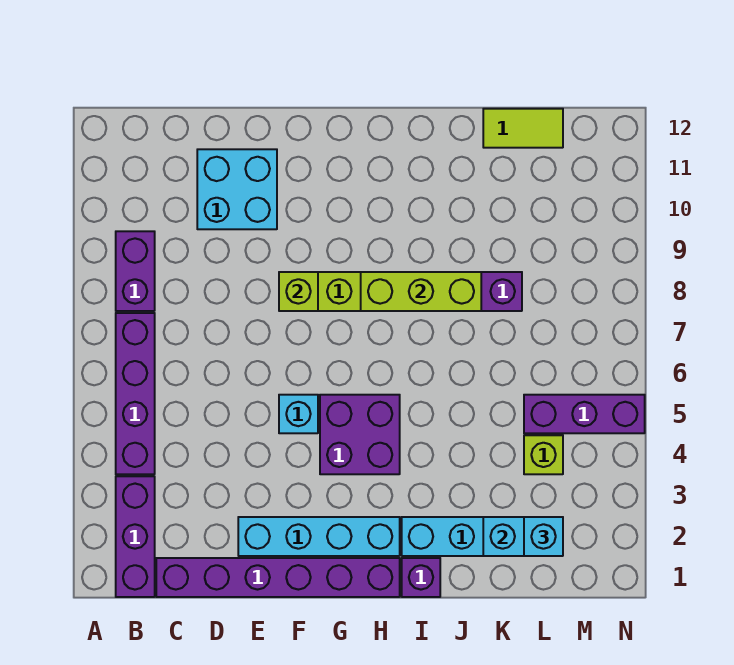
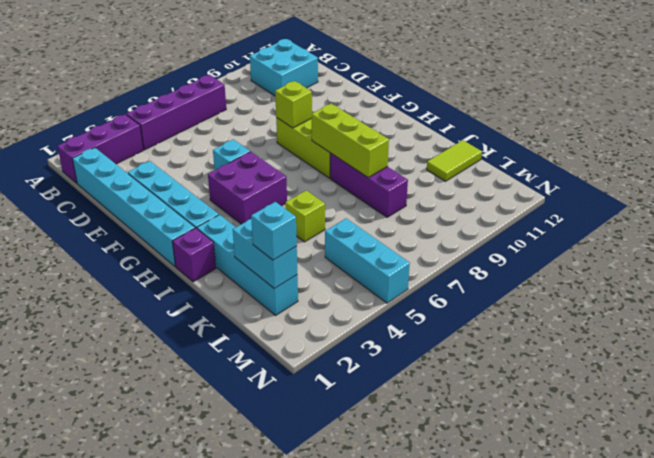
purple brick B8:B9 level 1 -> none
purple brick C1:H1 level 1 -> cyan brick C1:H1 level 1
cyan brick D10:E11 level 1 -> cyan brick B10:C11 level 1
lime tile K12:L12 level 1 -> lime tile K11:K12 level 1
lime brick L4 level 1 -> lime brick J5 level 1
purple brick L5:N5 level 1 -> cyan brick L5:N5 level 1

